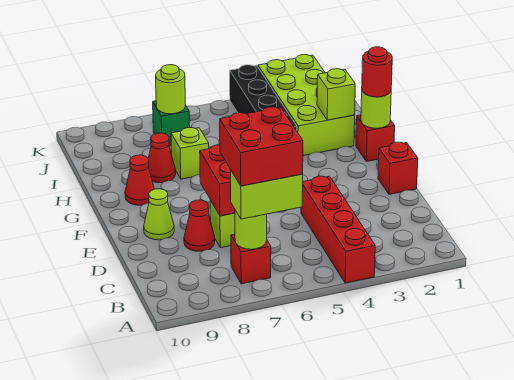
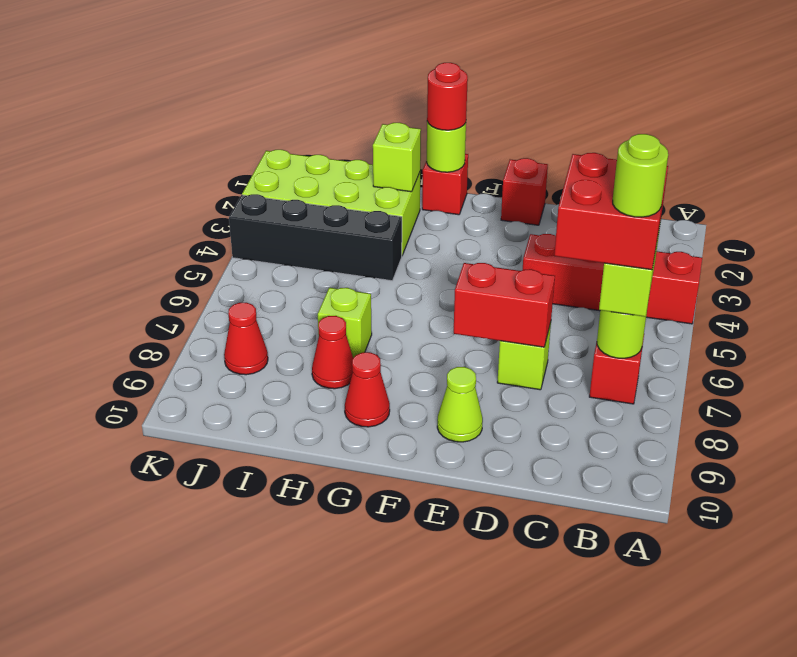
red cone D8 level 1 -> red cone J8 level 1
green brick J7 level 1 -> none
lime round brick J7 level 2 -> lime round brick B7 level 5

